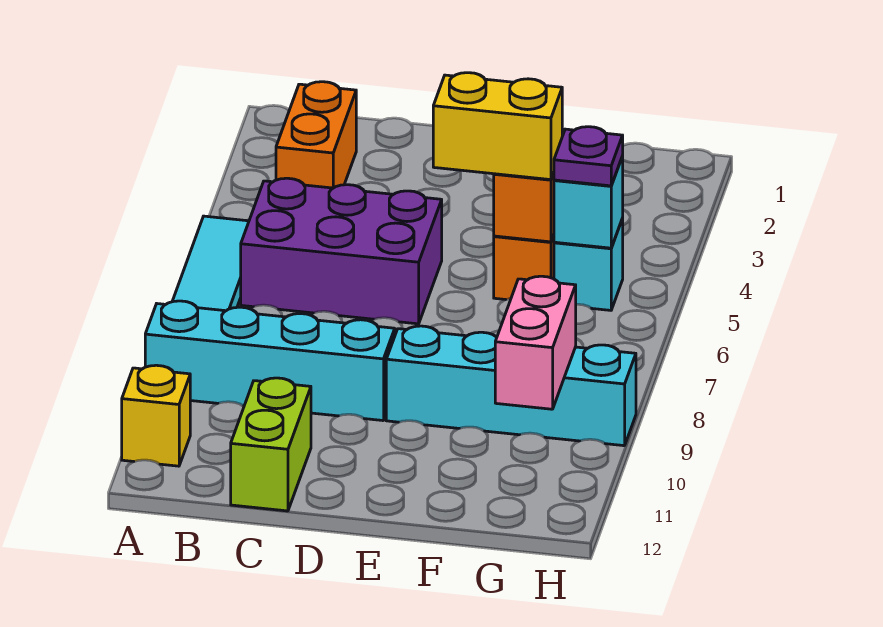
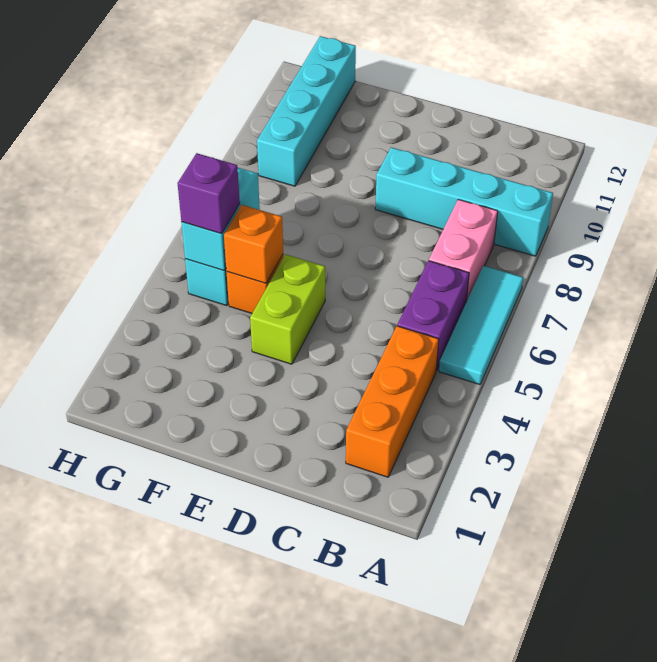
yellow brick A11 level 1 -> none
orange brick B2:B3 level 1 -> orange brick B2:B4 level 1
purple brick B5:D6 level 1 -> purple brick B5:B6 level 1
lime brick C11:C12 level 1 -> lime brick E4:E5 level 1
yellow brick E5:F5 level 3 -> none
cyan brick E9:H9 level 1 -> cyan brick G9:G12 level 1
cyan brick G5 level 2 -> cyan brick G5:G6 level 2
purple plate G5 level 3 -> purple brick G5 level 3
pink brick G9:G10 level 2 -> pink brick B7:B8 level 1

